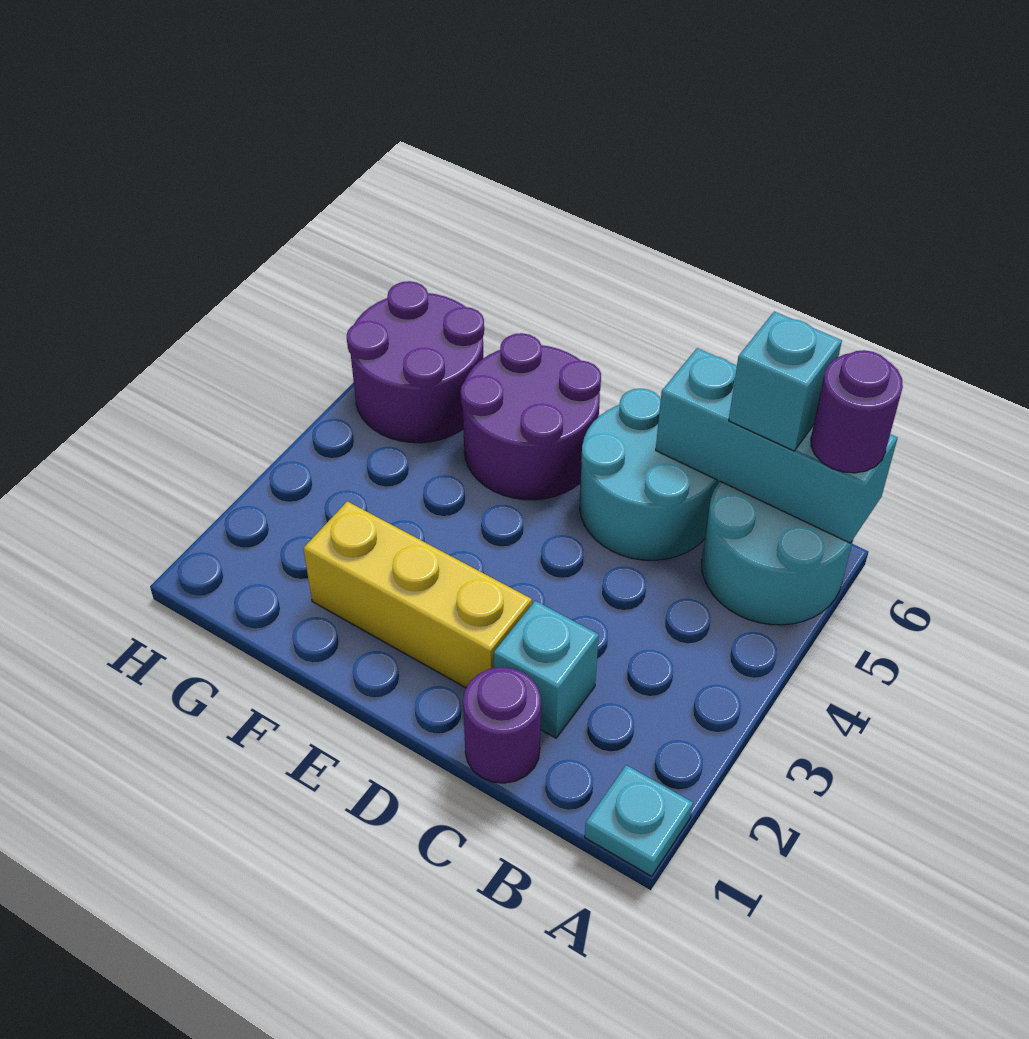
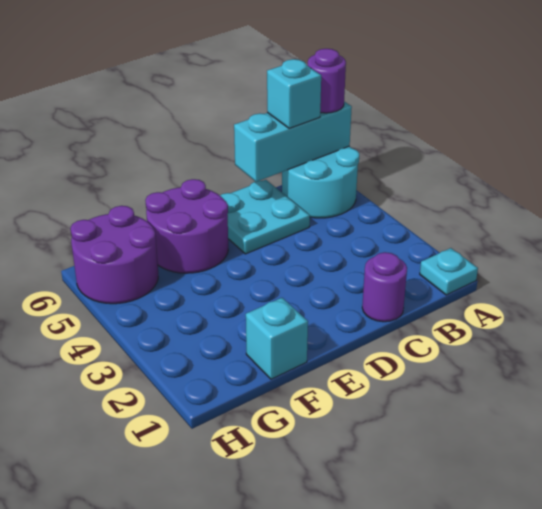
cyan brick C2 level 1 -> cyan brick F1 level 1
cyan round brick C5:D6 level 1 -> cyan plate C5:D6 level 1
yellow brick D2:F2 level 1 -> none

